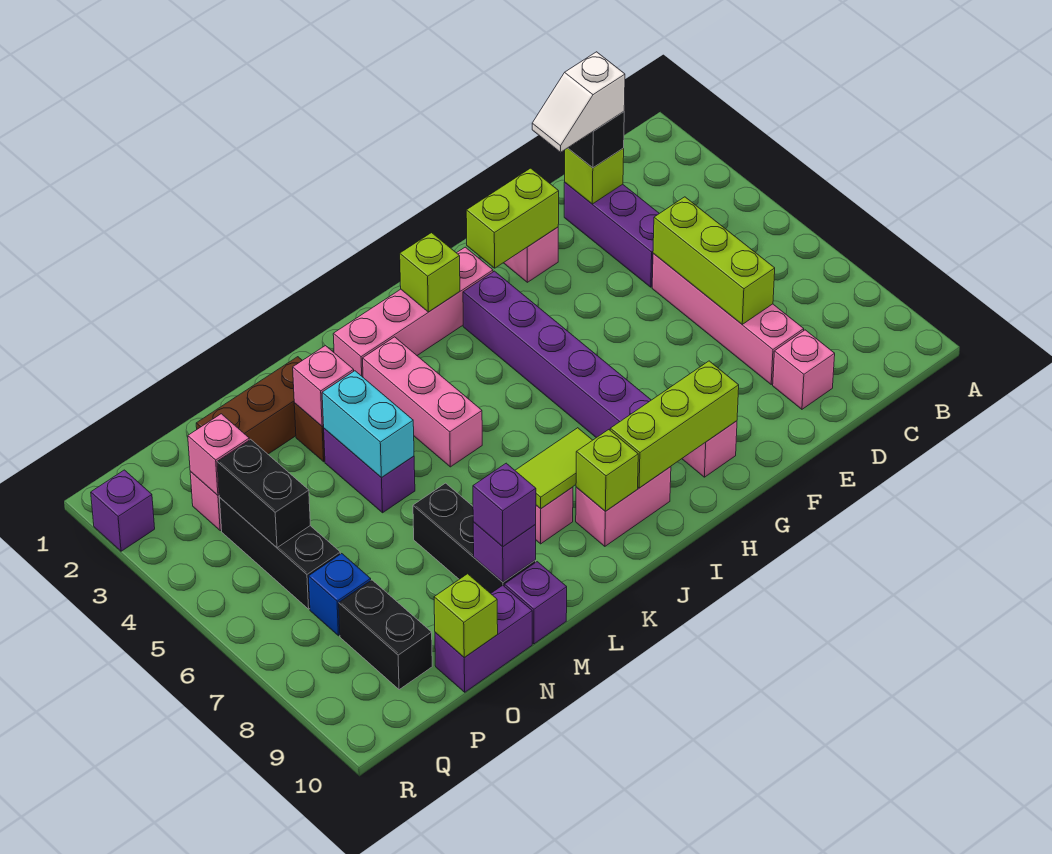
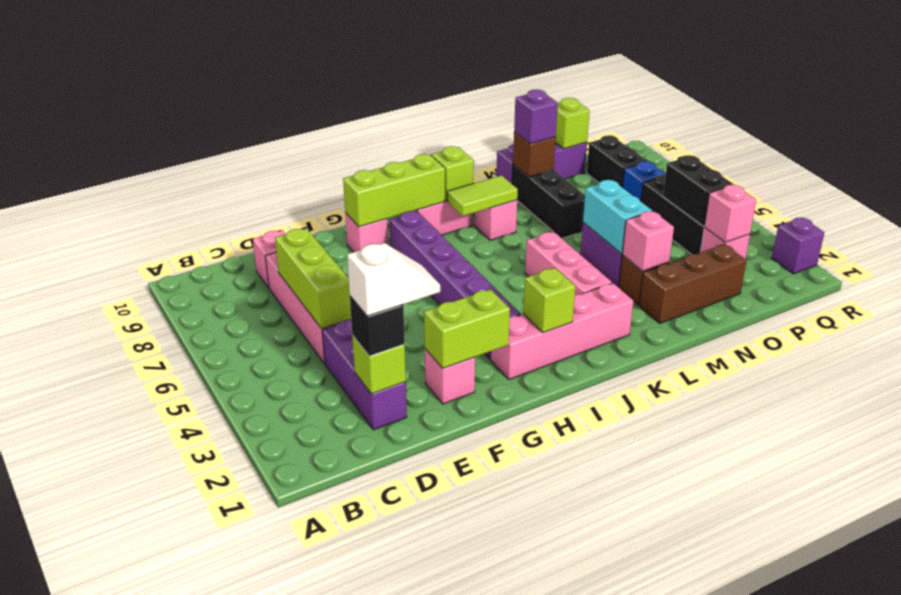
purple brick M9 level 2 -> brown brick M9 level 2

